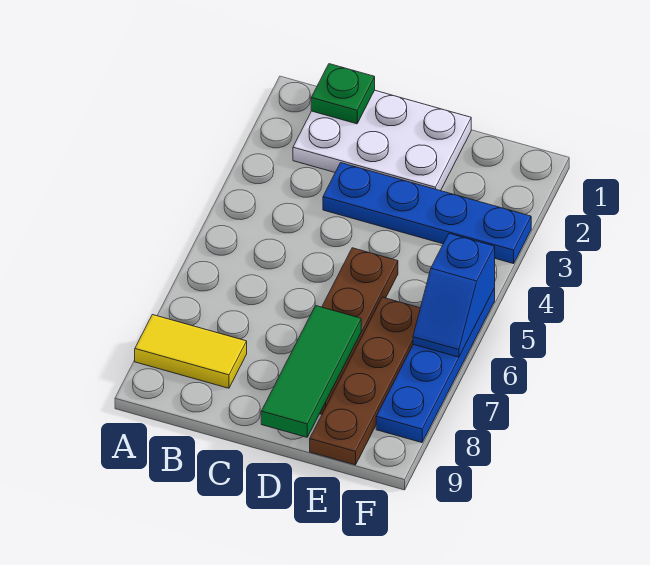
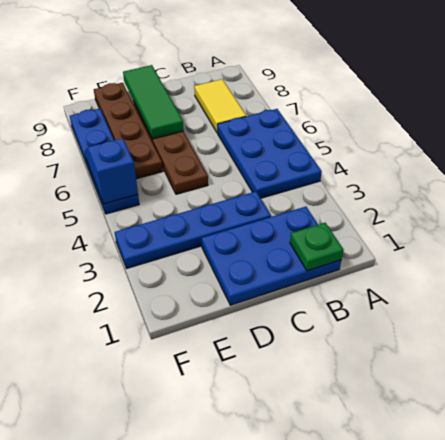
none -> blue plate A4:B6 level 1
yellow tile A8:B8 level 1 -> yellow tile B7:B8 level 1
white plate B1:D2 level 1 -> blue plate B1:D2 level 1

